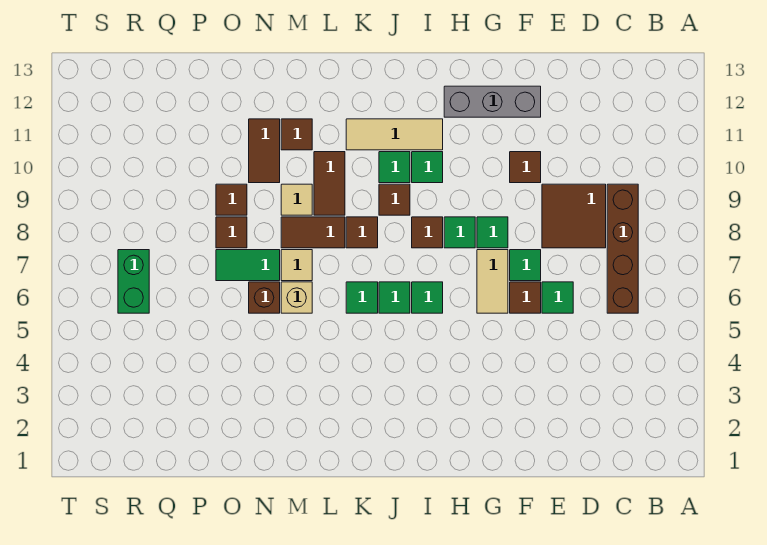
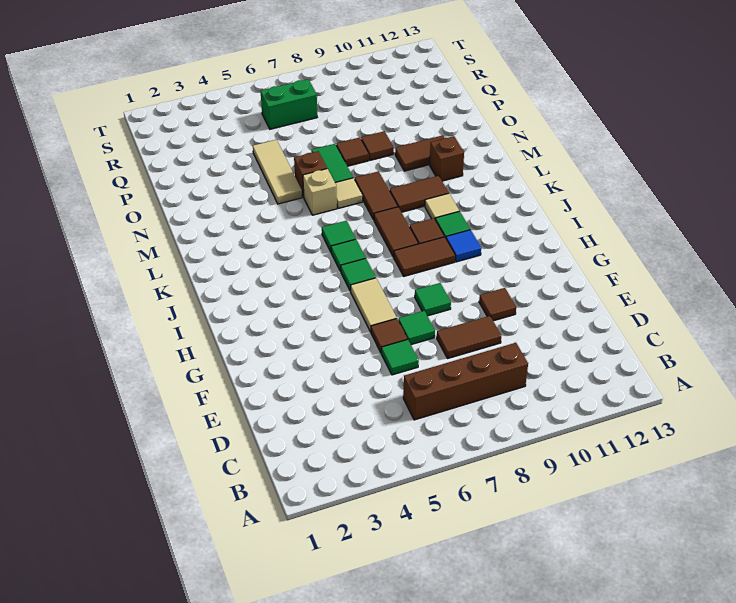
brown tile D8:E9 level 1 -> brown tile E8:E9 level 1
grey brick F12:H12 level 1 -> none
tan tile G6:G7 level 1 -> tan tile G6:H6 level 1
green tile H8 level 1 -> none
brown tile I8 level 1 -> brown tile I8:I9 level 1
green tile I10 level 1 -> blue tile I10 level 1
tan tile I11:K11 level 1 -> tan tile N5:P5 level 1
brown tile K8 level 1 -> brown tile J8:K8 level 1
tan tile M9 level 1 -> tan tile K10 level 1
brown tile M11 level 1 -> brown brick M11 level 1

